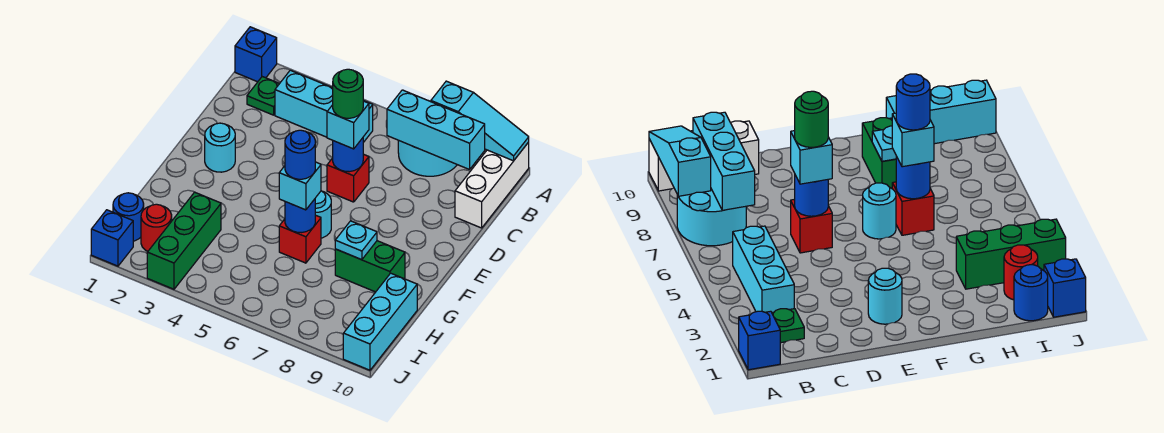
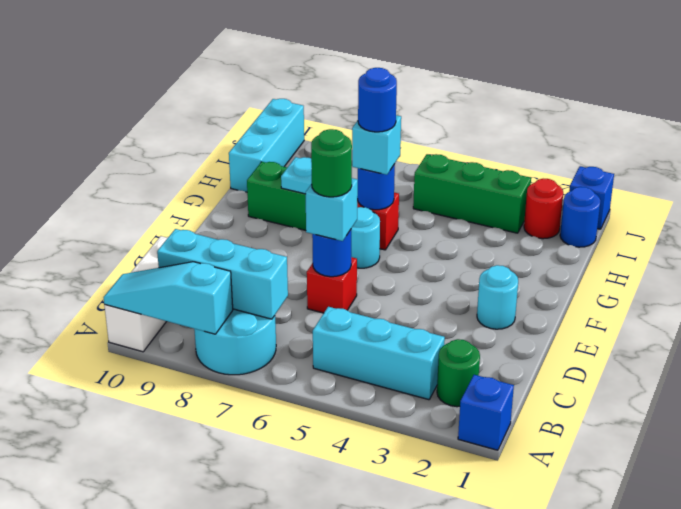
green plate B2 level 1 -> green round brick B2 level 1
green brick H3:J3 level 1 -> green brick I3:I5 level 1

